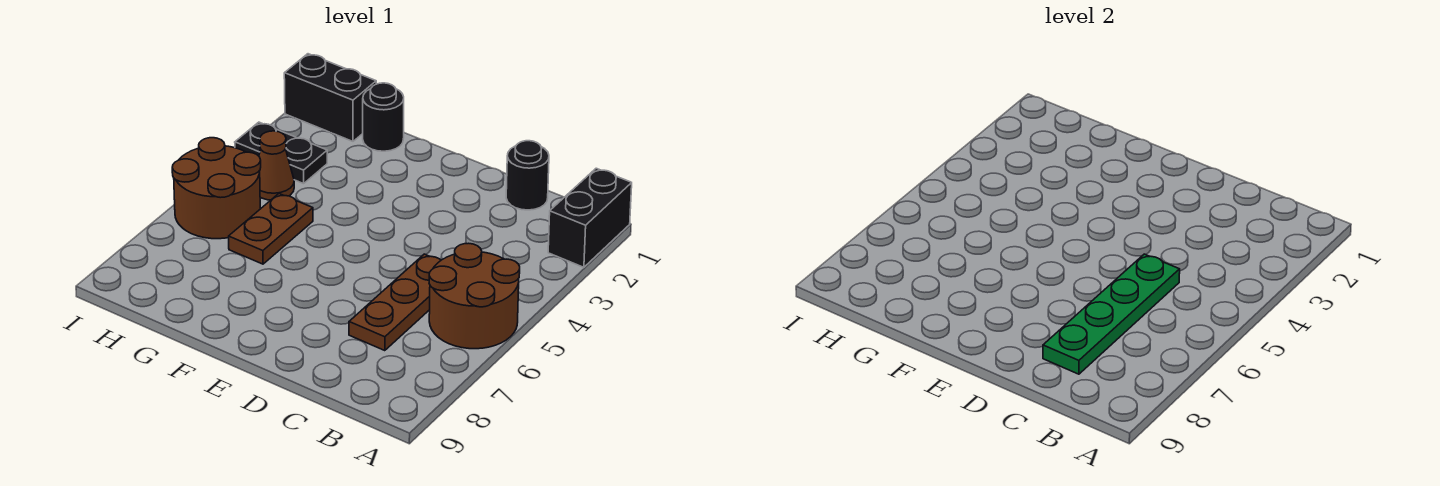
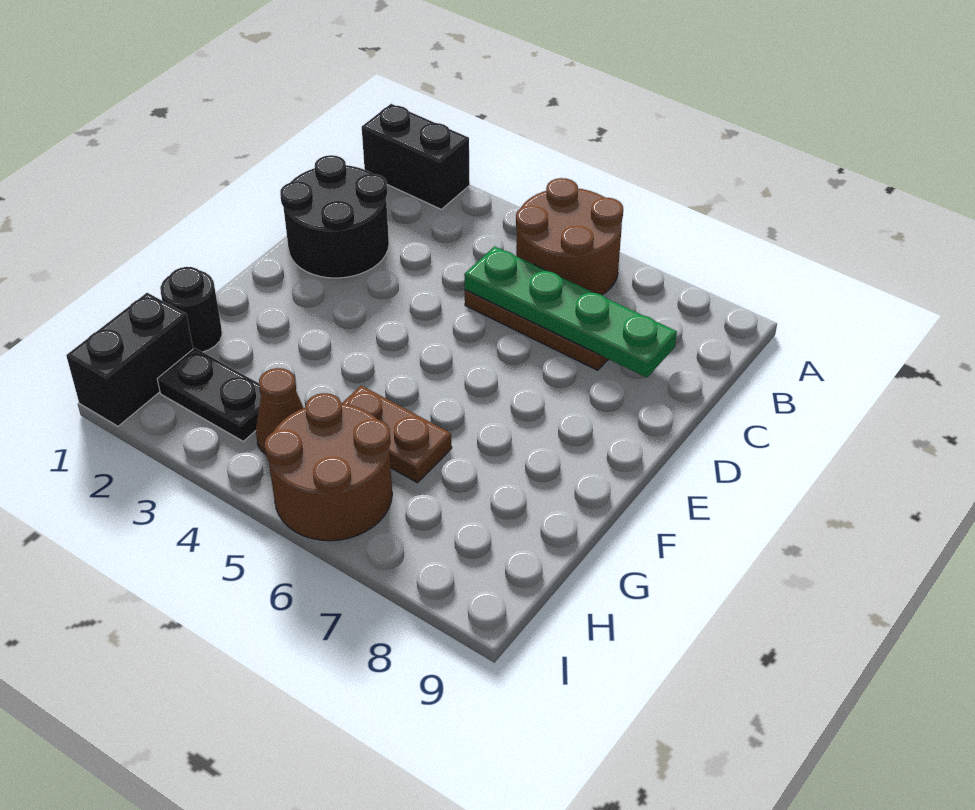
black round brick C1 level 1 -> black round brick C1:D2 level 1
black plate H3:I3 level 1 -> black plate H2:H3 level 1

